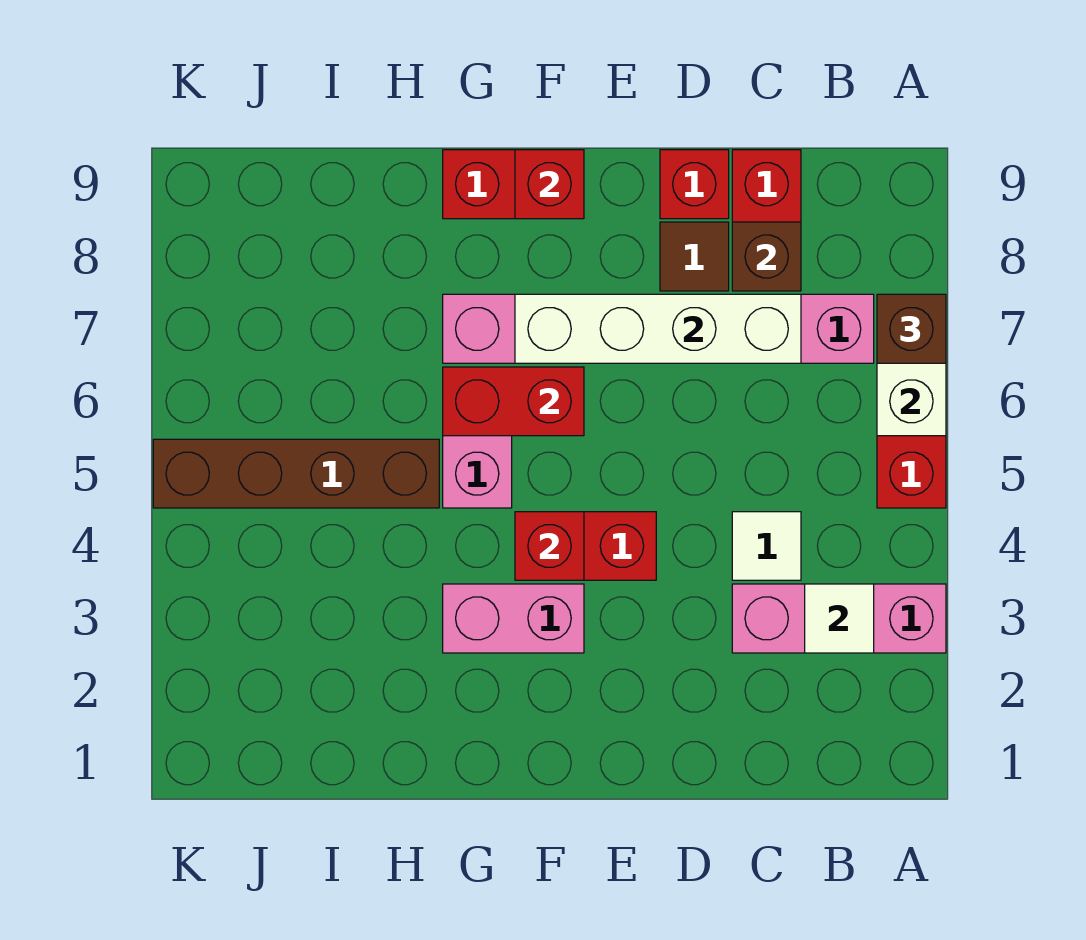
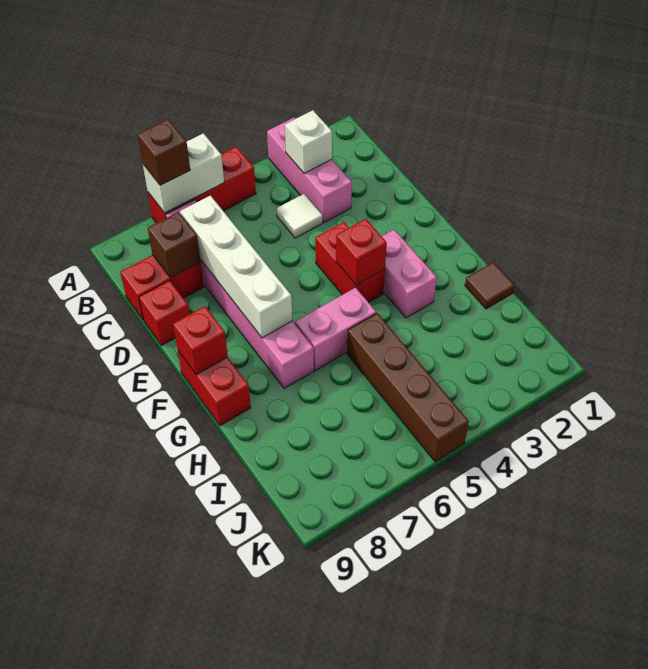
white tile B3 level 2 -> white brick B3 level 2
brown tile D8 level 1 -> brown tile H1 level 1
red brick F6:G6 level 2 -> none

